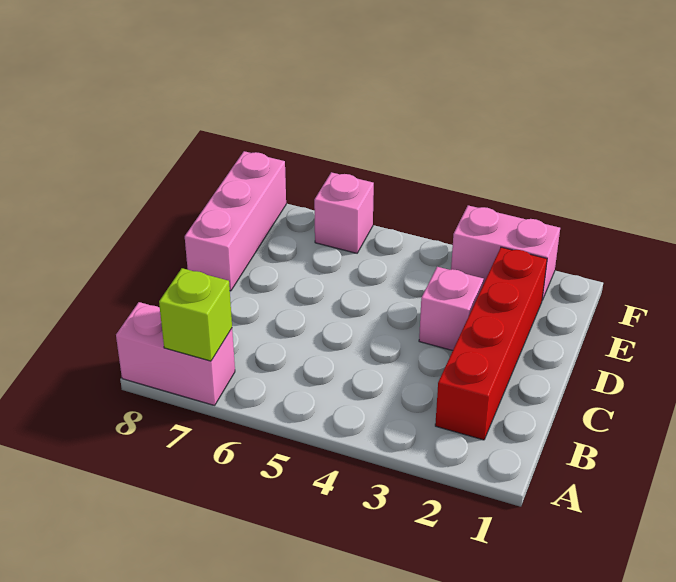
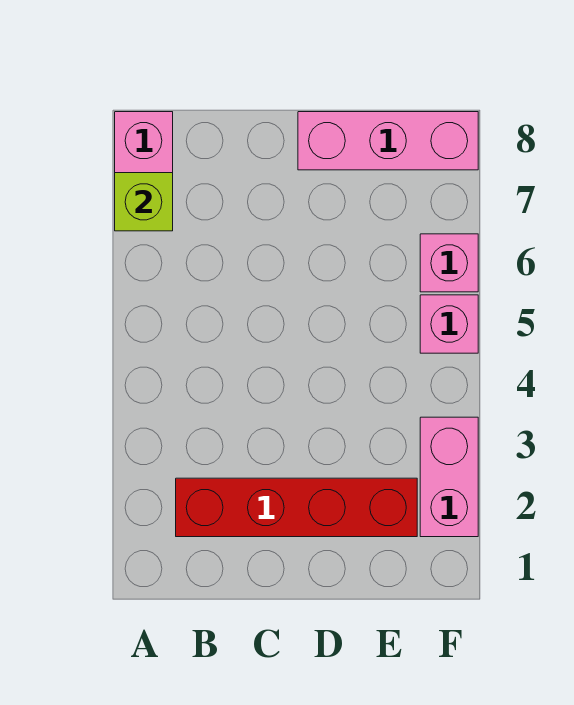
pink brick D3 level 1 -> pink brick F5 level 1

